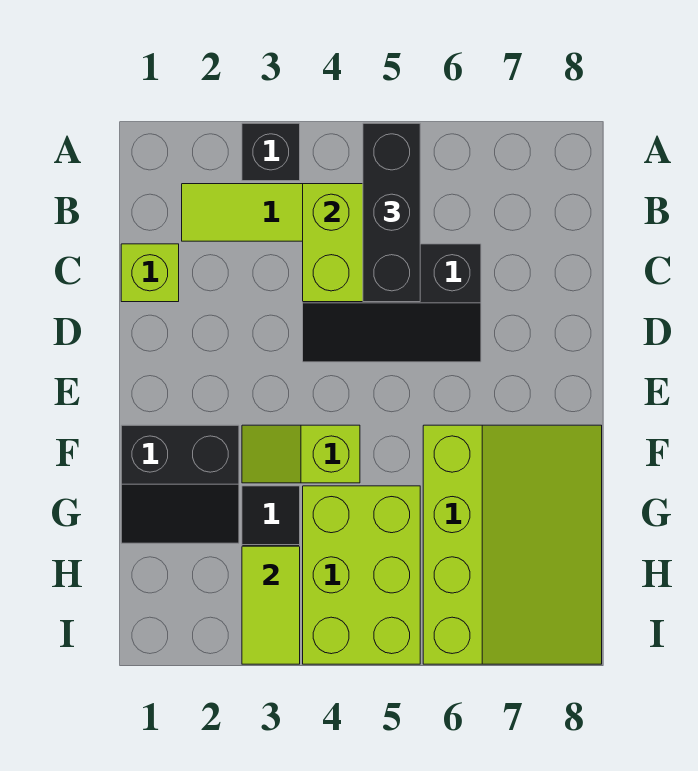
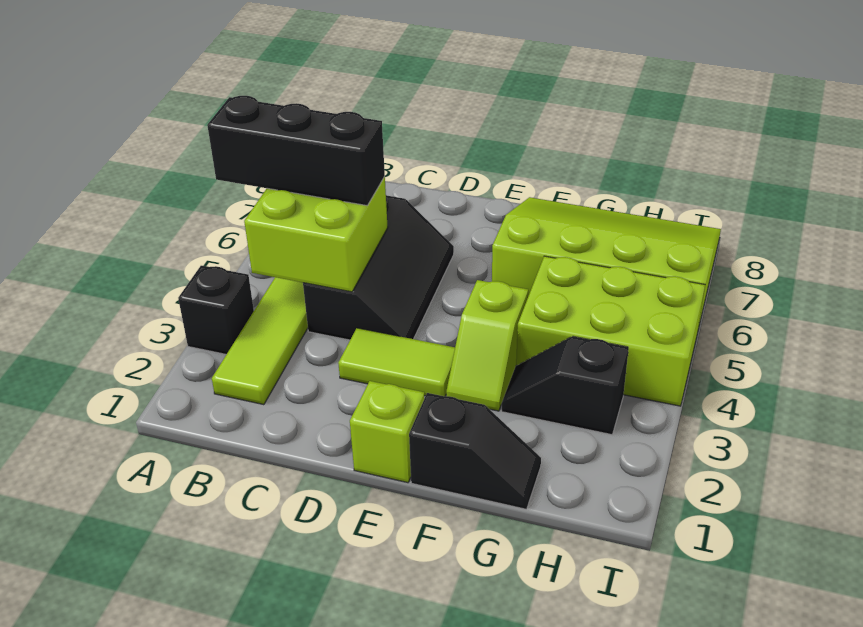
lime brick C1 level 1 -> lime brick E1 level 1
black slope F1:G2 level 1 top F -> black slope F1:G1 level 1 top F
lime tile H3:I3 level 2 -> lime tile D3:E3 level 1

